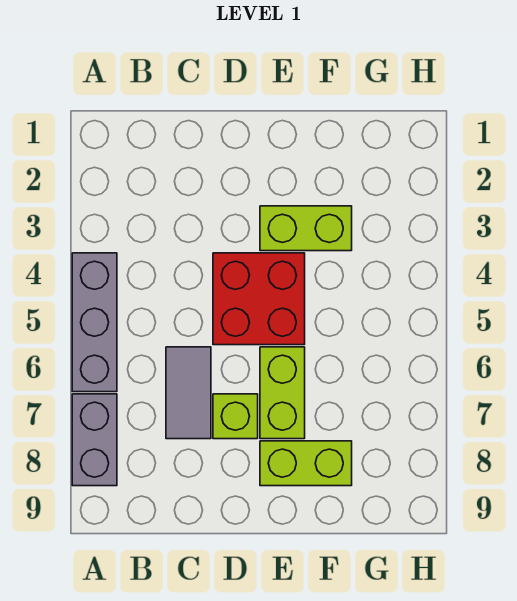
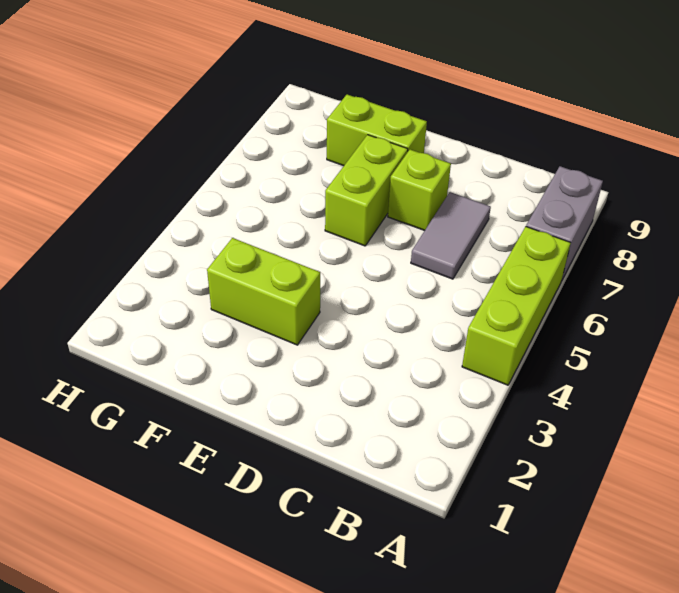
grey brick A4:A6 level 1 -> lime brick A4:A6 level 1
red brick D4:E5 level 1 -> none

